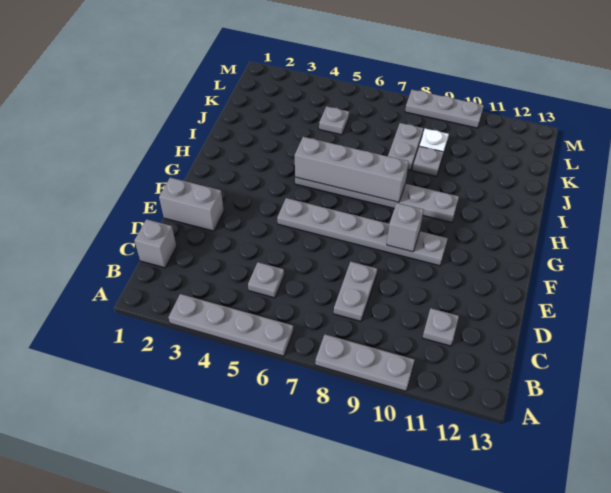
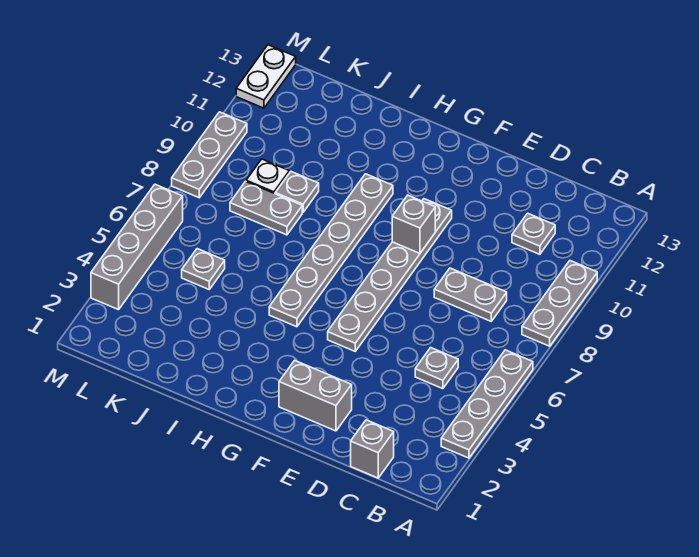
grey brick E1:E2 level 1 -> grey brick E2:F2 level 1
grey brick H5:H8 level 2 -> grey brick M3:M6 level 1
none -> white plate M12:M13 level 1

